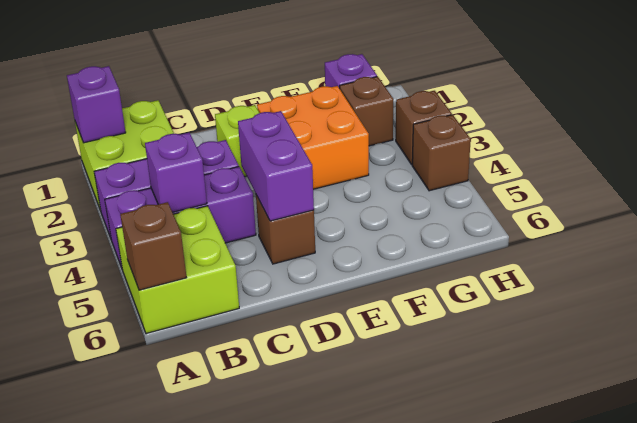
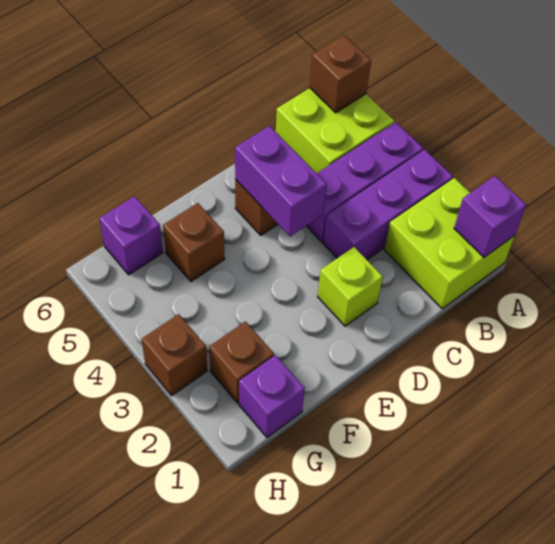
purple brick B4 level 2 -> purple brick G6 level 1
orange brick E2:F3 level 1 -> none
brown brick H4 level 1 -> brown brick F5 level 1

